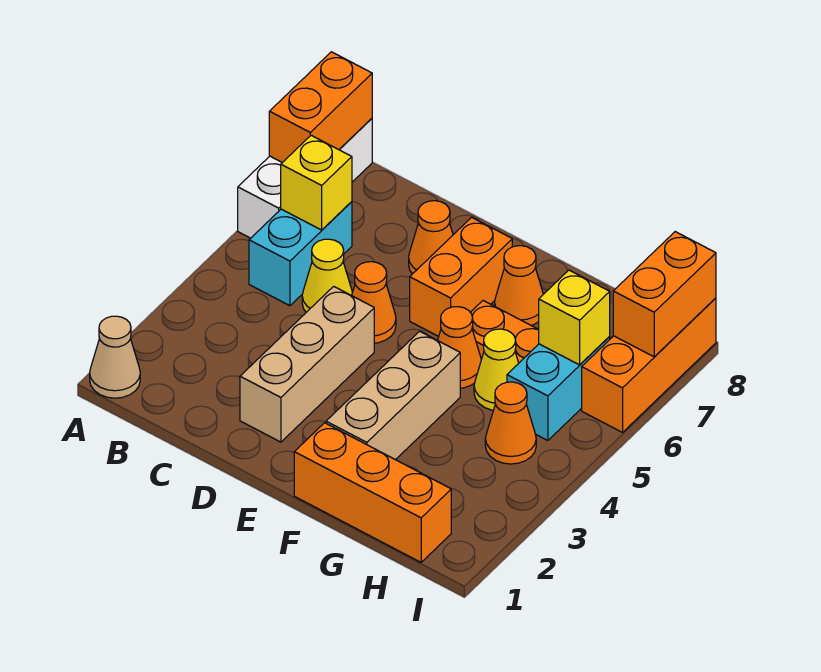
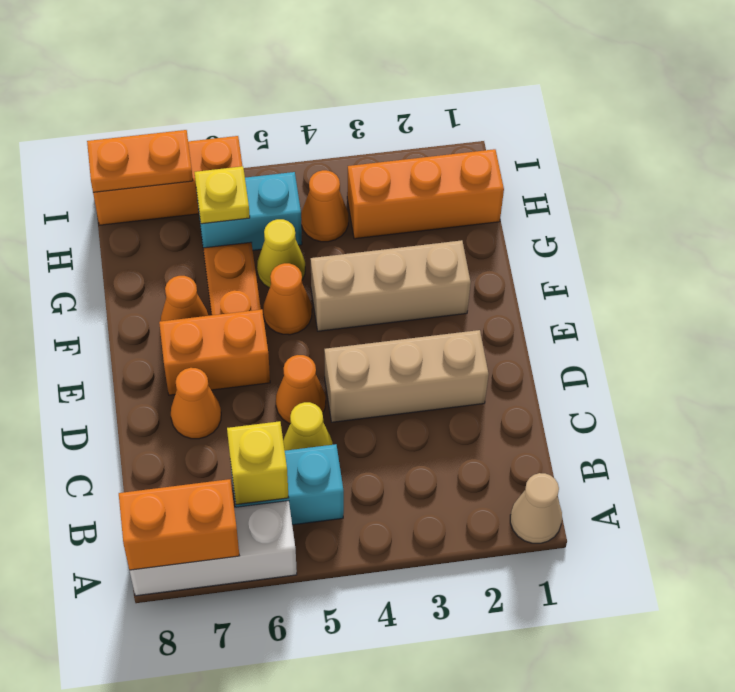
orange brick F1:H1 level 1 -> orange brick H1:H3 level 1
yellow brick H6 level 2 -> yellow plate H6 level 2
orange brick I7:I8 level 2 -> orange plate I7:I8 level 2

